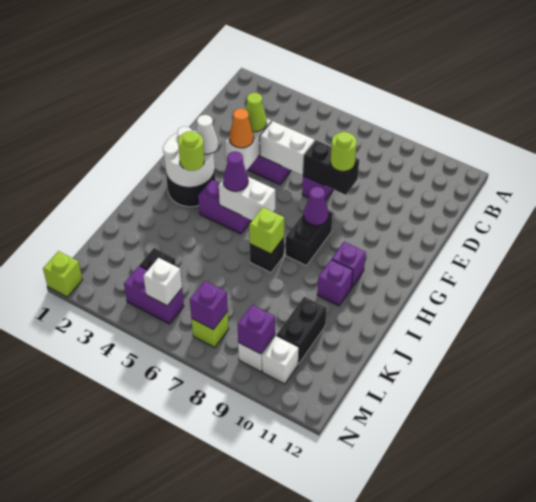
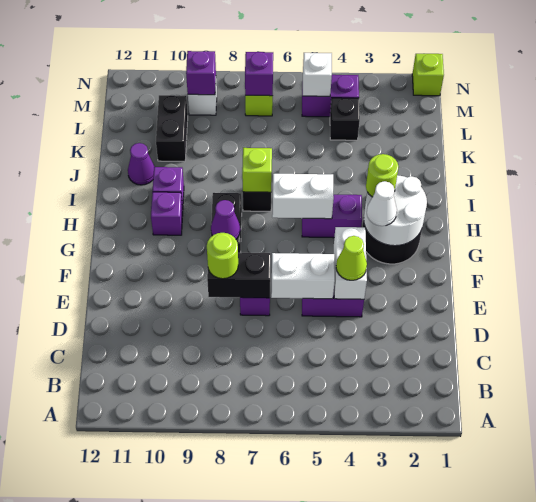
orange cone F4 level 3 -> none
purple cone H5 level 3 -> purple cone J11 level 1
white brick M10 level 1 -> none

